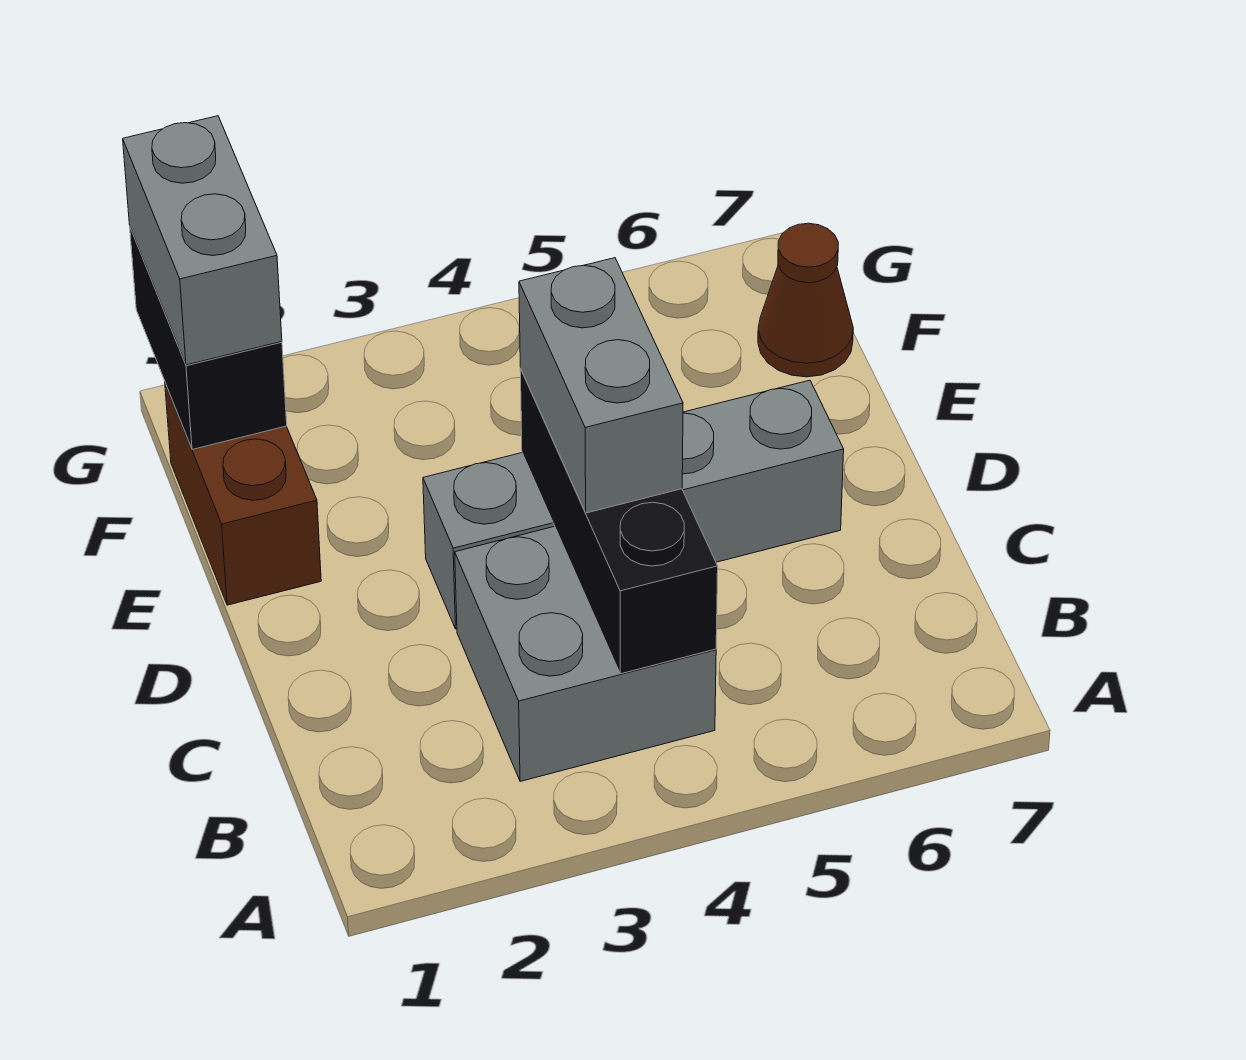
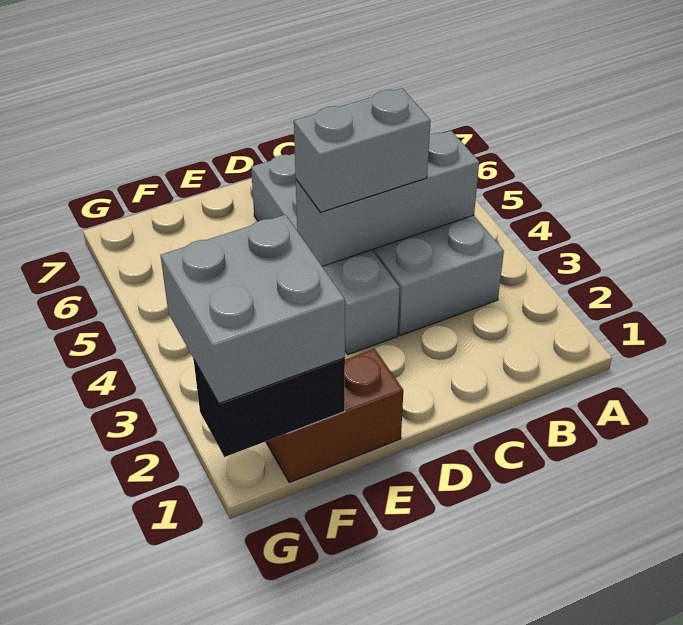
black brick B4:D4 level 2 -> grey brick B4:D4 level 2
grey brick F1:G1 level 3 -> grey brick F1:G2 level 3
brown cone F7 level 1 -> none

